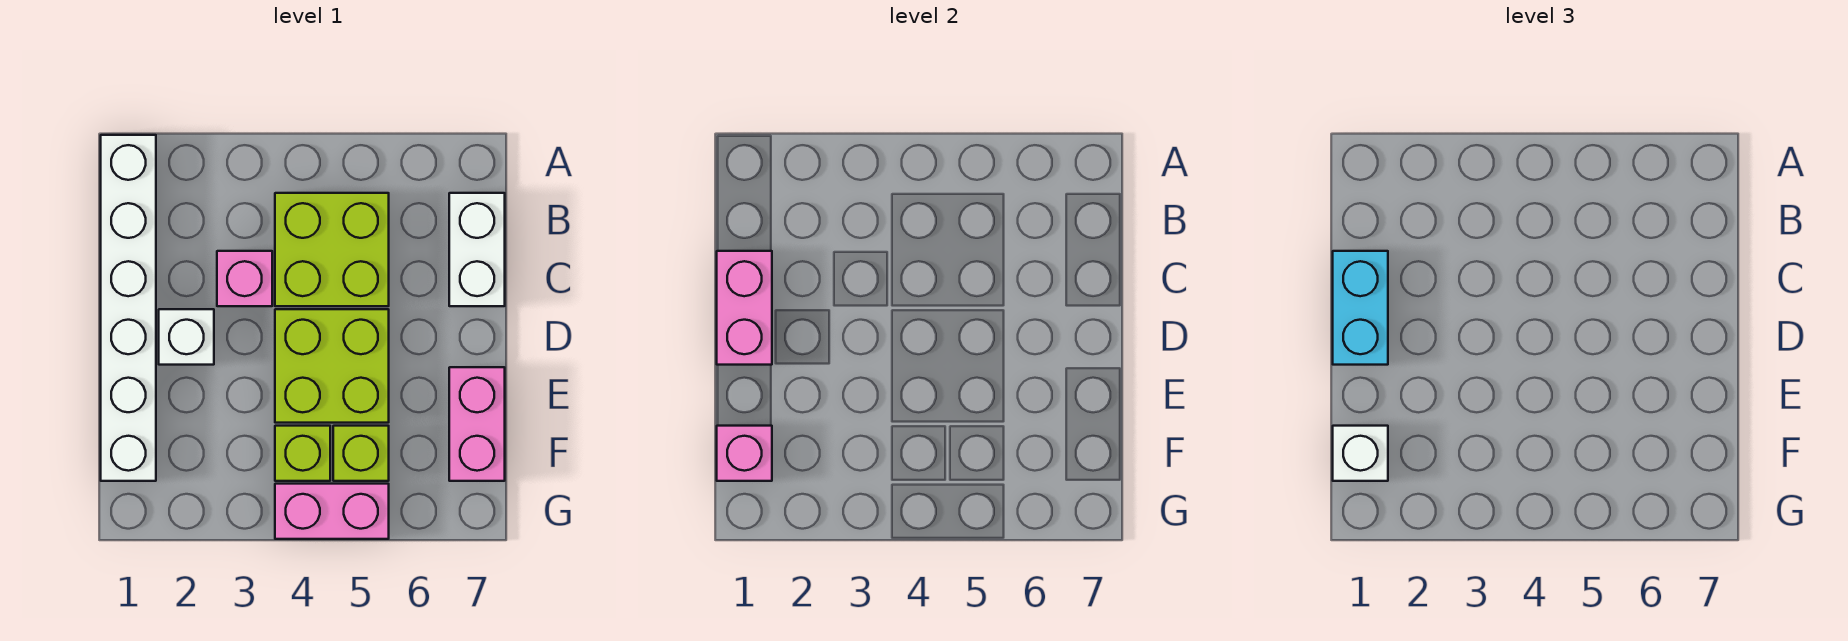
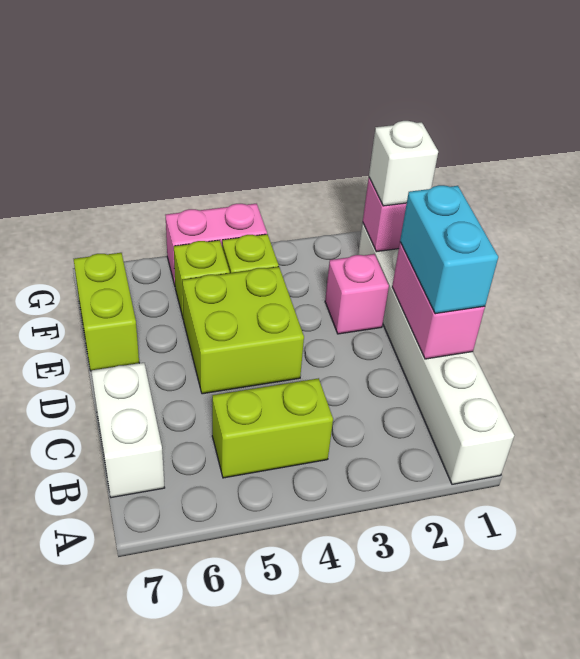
lime brick B4:C5 level 1 -> lime brick B4:B5 level 1
pink brick C3 level 1 -> pink brick E2 level 1
white brick D2 level 1 -> none
pink brick E7:F7 level 1 -> lime brick E7:F7 level 1

